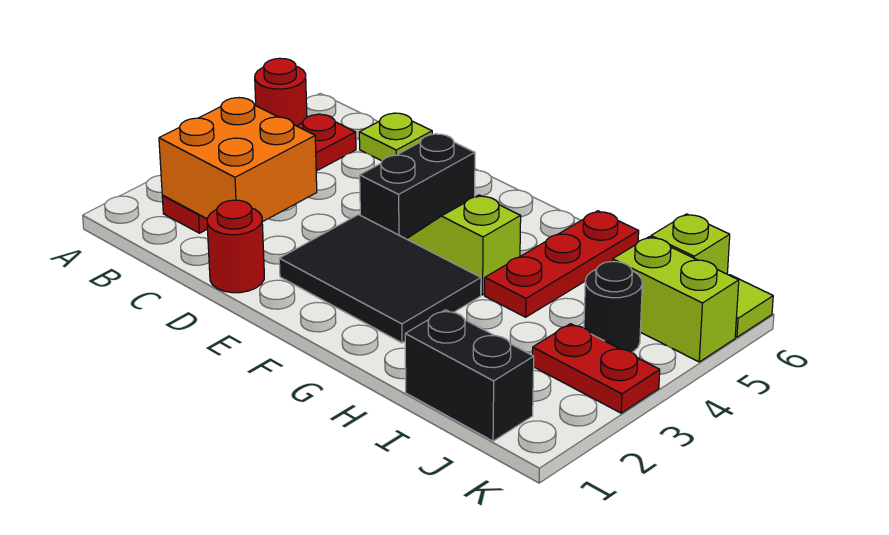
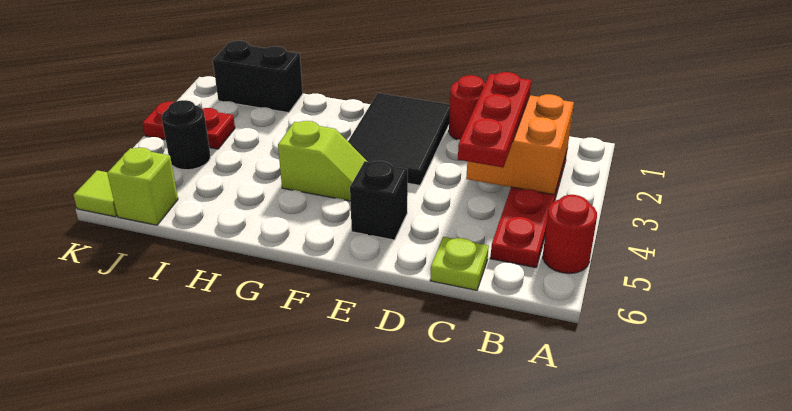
black tile E2:G3 level 1 -> black tile E1:F3 level 1
black brick E4:E5 level 1 -> black brick E5 level 1
red plate H4:H6 level 1 -> red plate C2:C4 level 3
lime brick J5:K5 level 1 -> none

